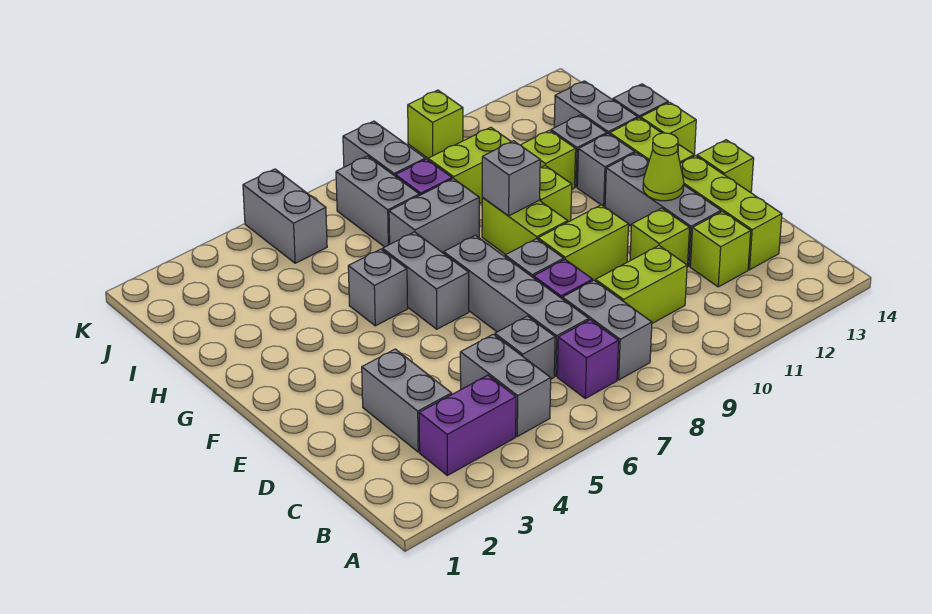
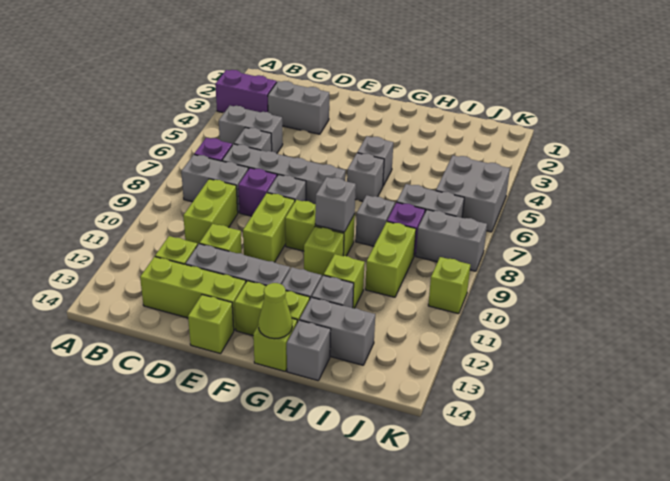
purple brick B3:B4 level 1 -> purple brick A3:B3 level 1
lime cone E12 level 2 -> lime cone G14 level 2
grey brick F6:G6 level 1 -> grey brick G6 level 1
grey brick H7:H8 level 1 -> grey brick H8 level 1
grey brick J5:K5 level 1 -> grey brick J5:K6 level 1

